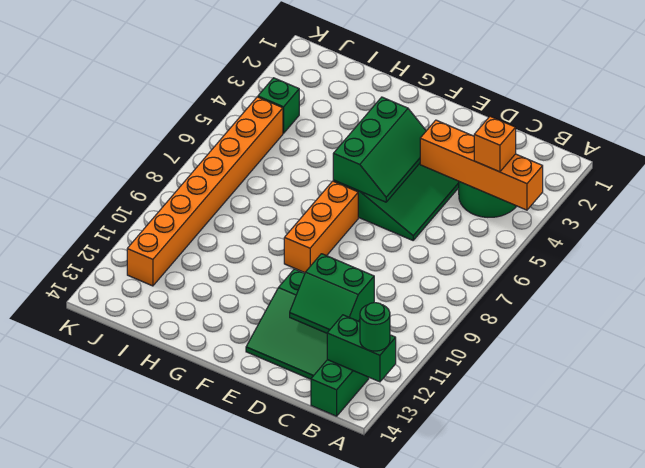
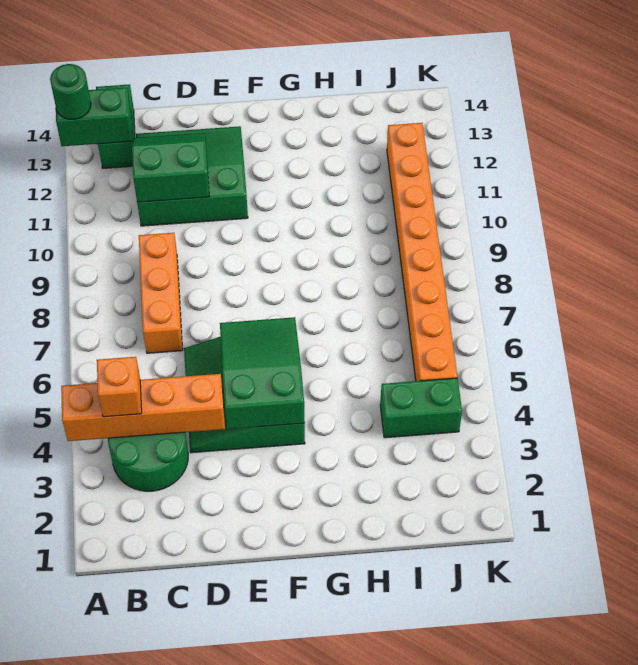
green slope E4:F6 level 2 top F -> green slope E4:F6 level 2 top 4
orange brick F7:F9 level 1 -> orange brick C7:C9 level 1
green brick J4 level 1 -> green brick I4:J4 level 1

